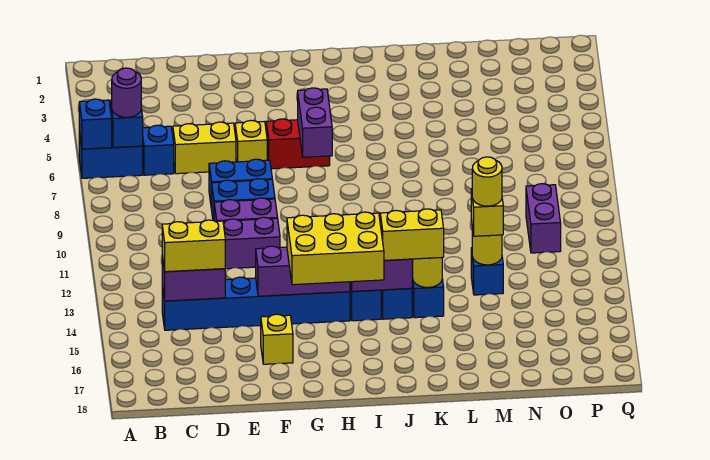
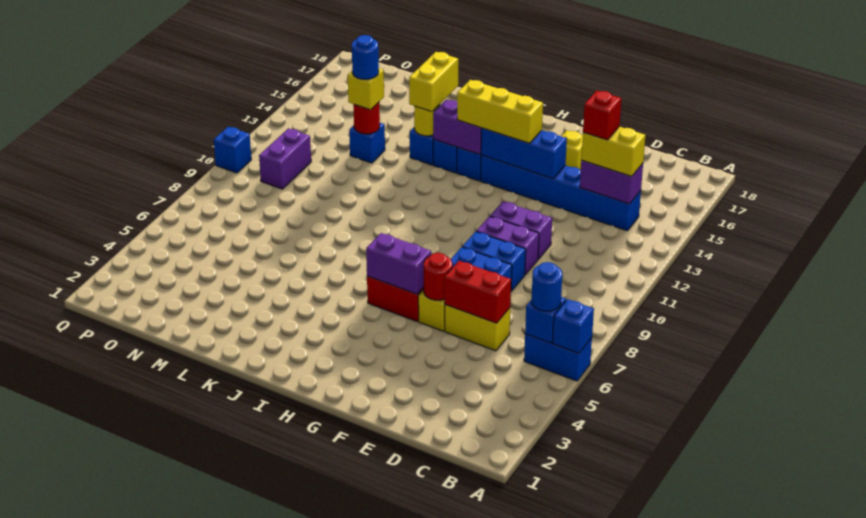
purple round brick B6 level 3 -> blue round brick B6 level 3
blue brick C6 level 1 -> blue brick Q10 level 1
none -> red brick D6:E6 level 2
none -> red brick D14 level 4
none -> red round brick F6 level 2
purple brick F14:H14 level 2 -> blue brick F14:H14 level 2
yellow brick G14:I15 level 3 -> yellow brick G14:I14 level 3
purple brick H6:H7 level 2 -> purple brick G6:H6 level 2
yellow brick J14:K14 level 3 -> yellow brick K14:K15 level 3
yellow round brick M13 level 2 -> red round brick M13 level 2
yellow round brick M13 level 4 -> blue round brick M13 level 4

